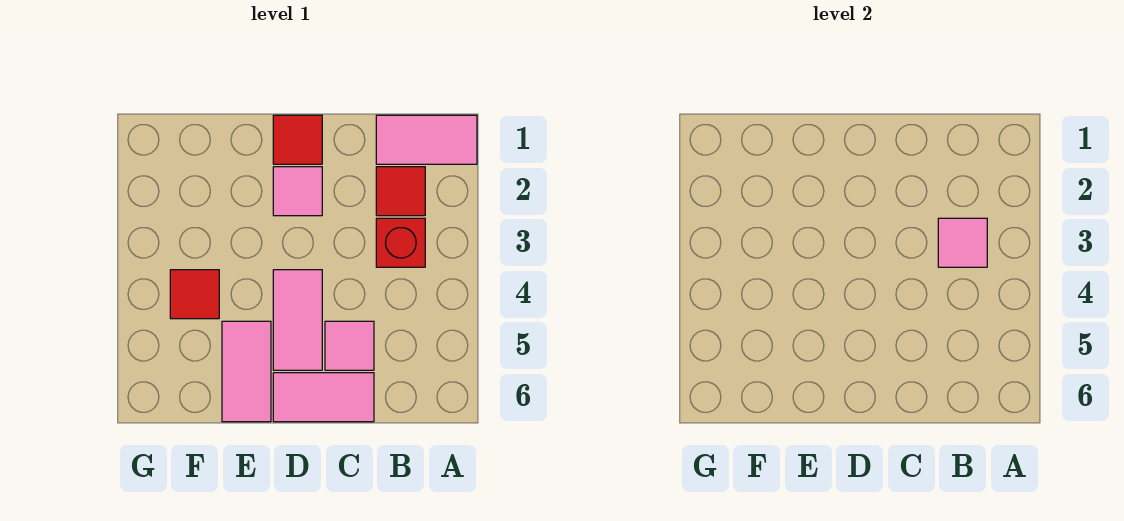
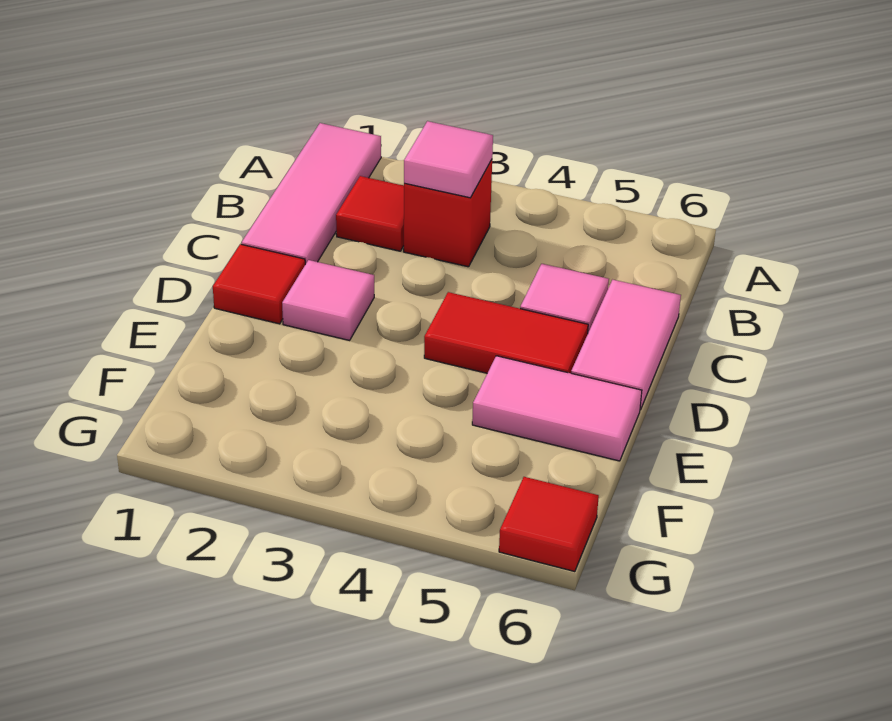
pink tile A1:B1 level 1 -> pink tile A1:C1 level 1
pink tile D4:D5 level 1 -> red tile D4:D5 level 1
red tile F4 level 1 -> red tile G6 level 1

